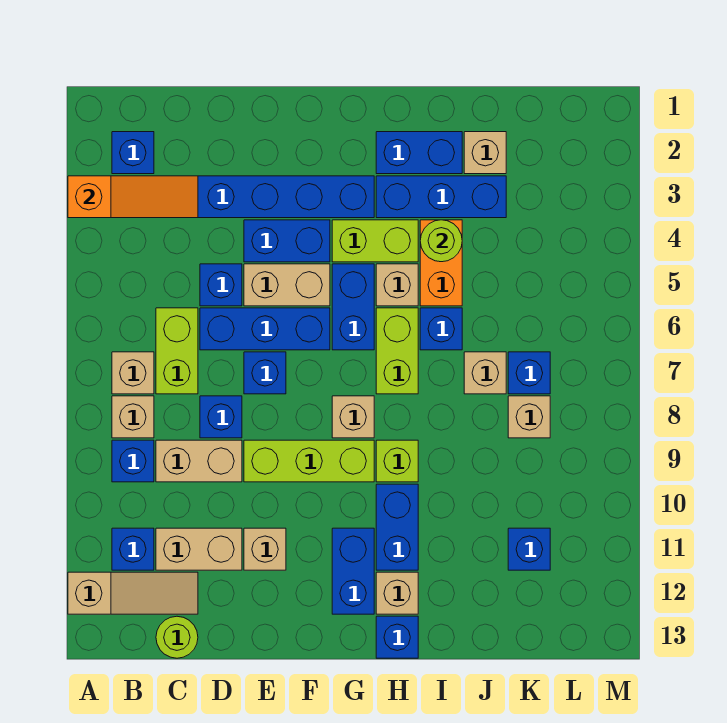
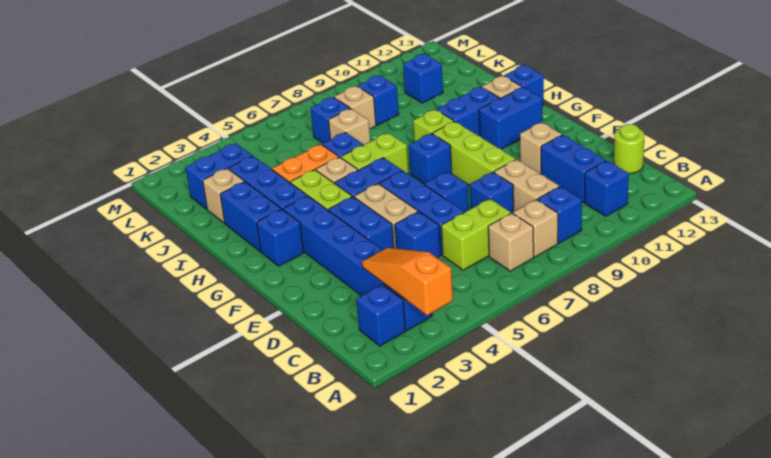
tan slope A12:C12 level 1 top A -> none
tan brick C11:D11 level 1 -> blue brick C11:D11 level 1
none -> blue brick G2 level 1
tan brick G8 level 1 -> blue brick G8 level 1
lime round brick I4 level 2 -> none
none -> blue brick K2:K3 level 1
none -> blue brick K9 level 1

